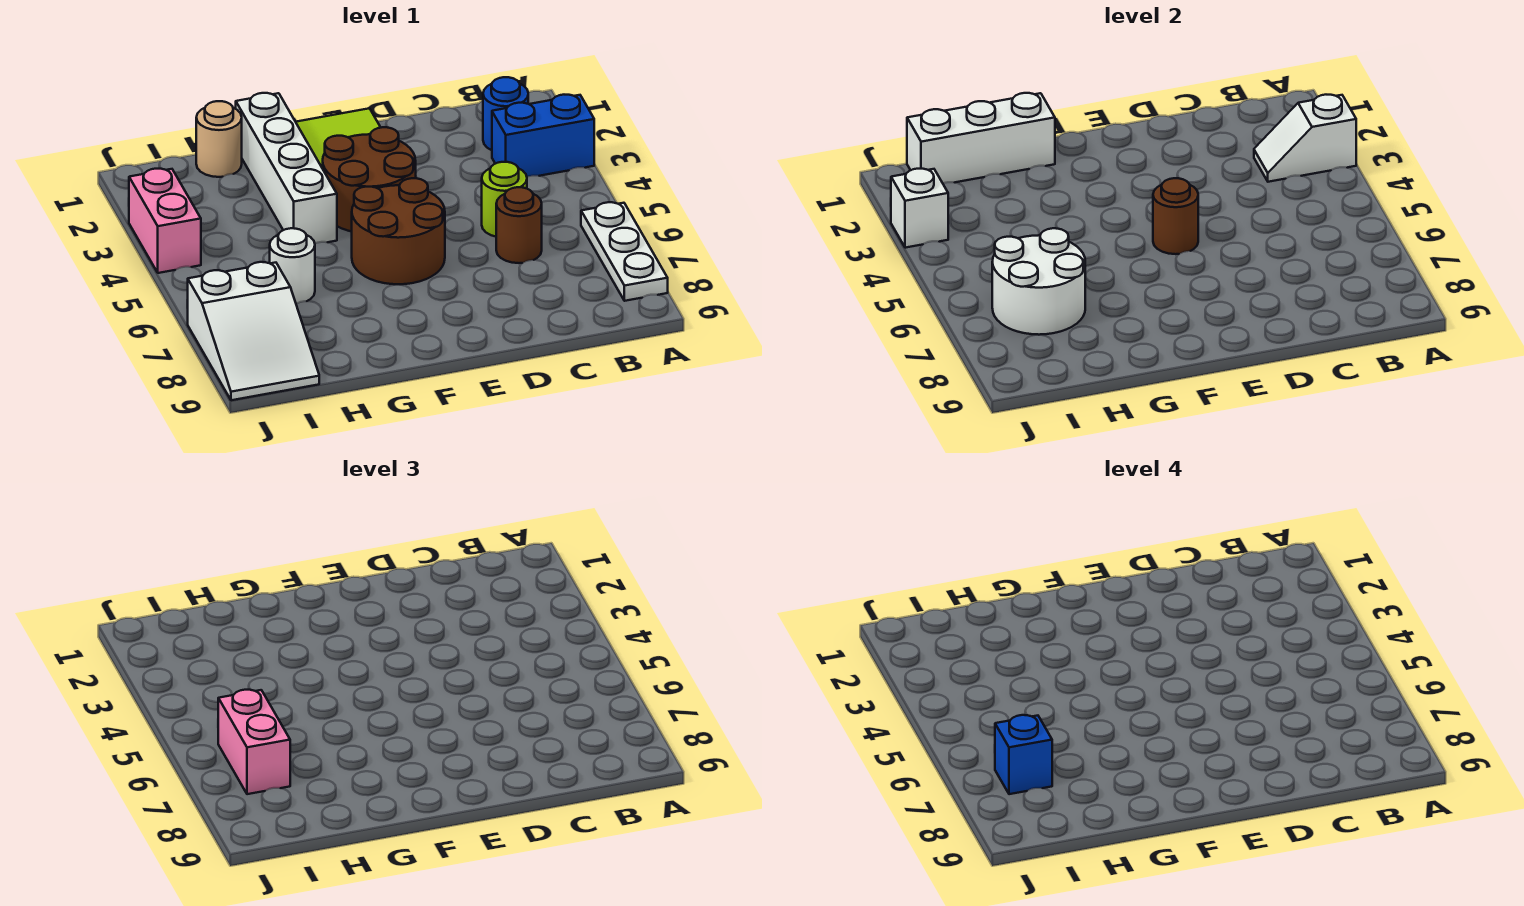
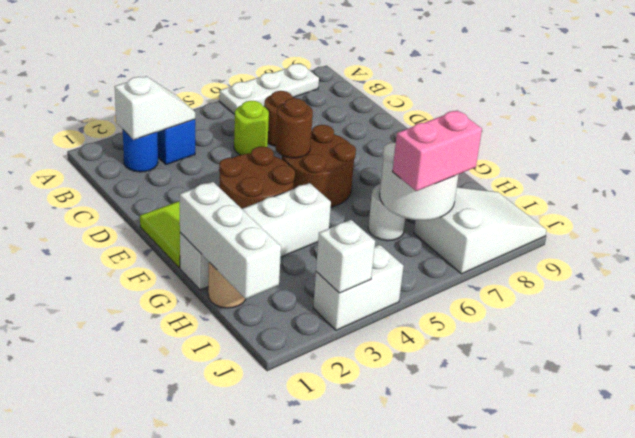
white slope A3:B3 level 2 top A -> white slope B2:B3 level 2 top 2
blue brick I7 level 4 -> none
pink brick J3:J4 level 1 -> white brick J3:J4 level 1

